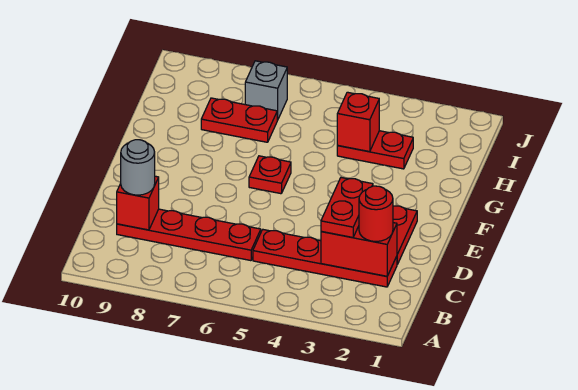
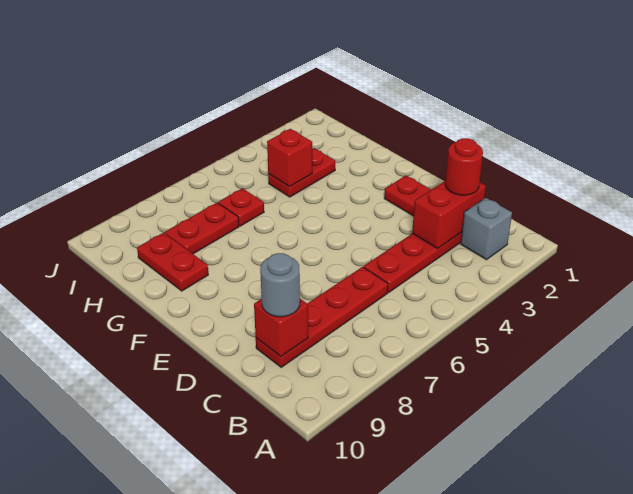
red plate C3:D3 level 3 -> red plate G9:H9 level 1
red plate F6 level 1 -> red plate H6 level 1
grey brick I7 level 1 -> grey brick B2 level 1

